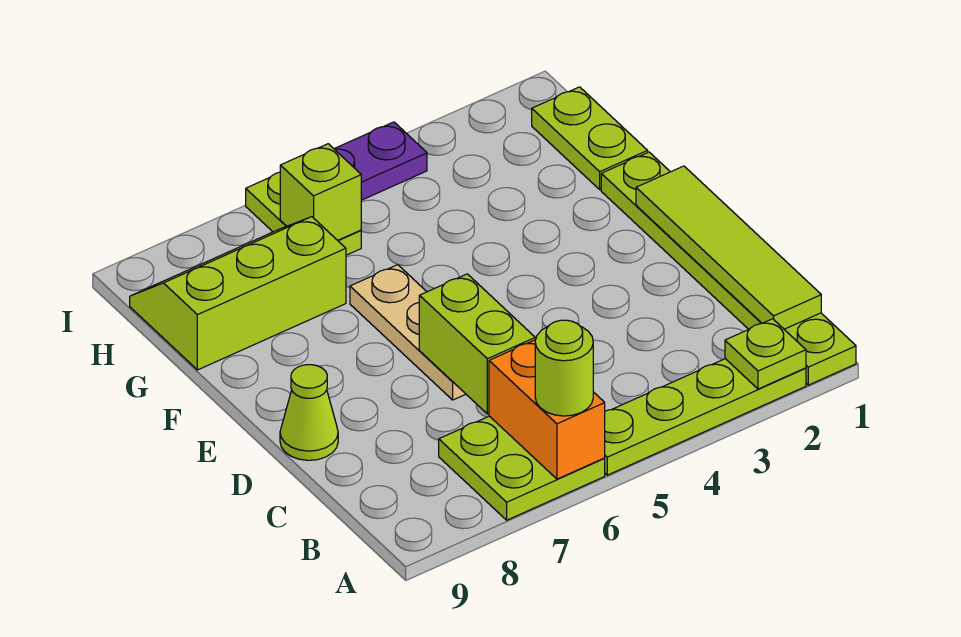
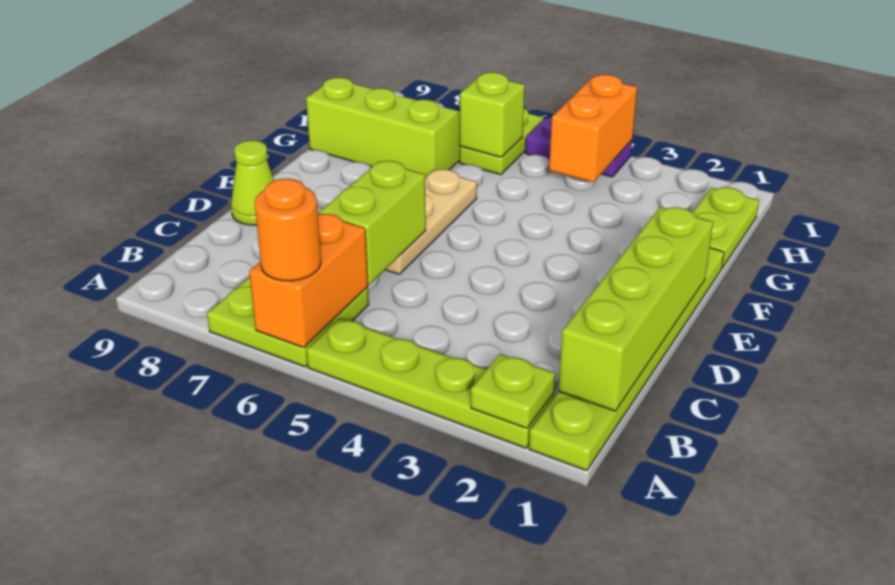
lime round brick A6 level 3 -> orange round brick A6 level 3
lime tile B1:E1 level 2 -> lime brick B1:E1 level 2
none -> orange brick H4:I4 level 2

